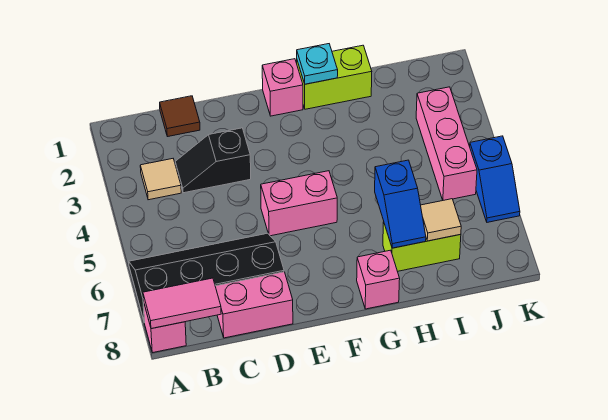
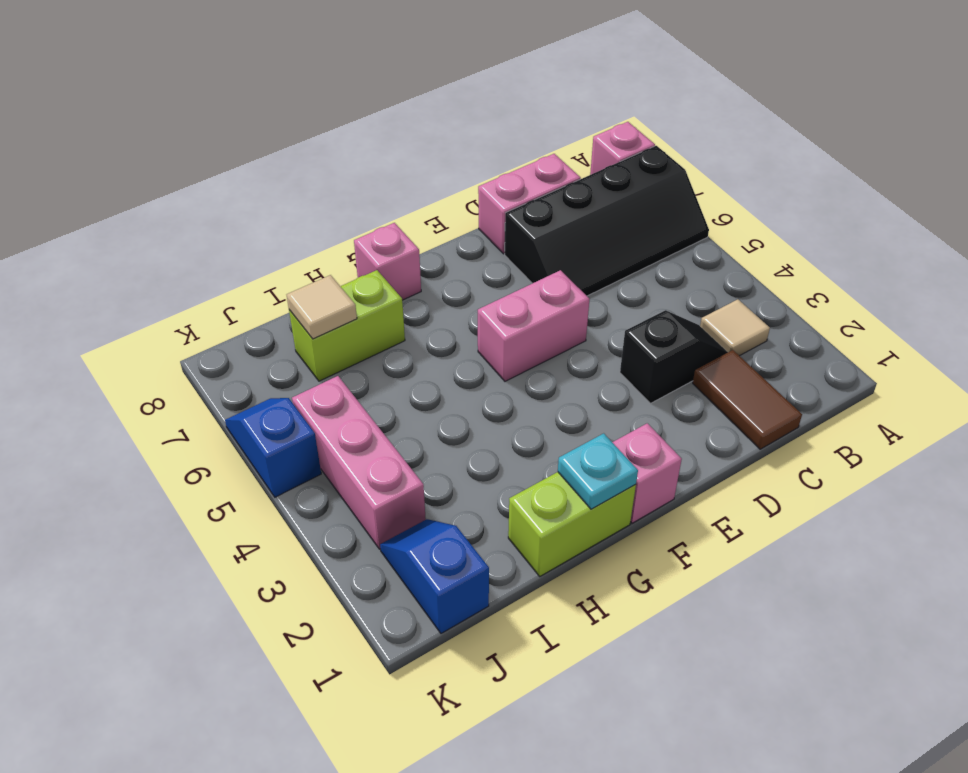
pink tile A8:B8 level 2 -> none
brown tile C1 level 1 -> brown tile C1:C2 level 1
blue slope H6:H7 level 2 top 6 -> blue slope J1:J2 level 1 top 1

